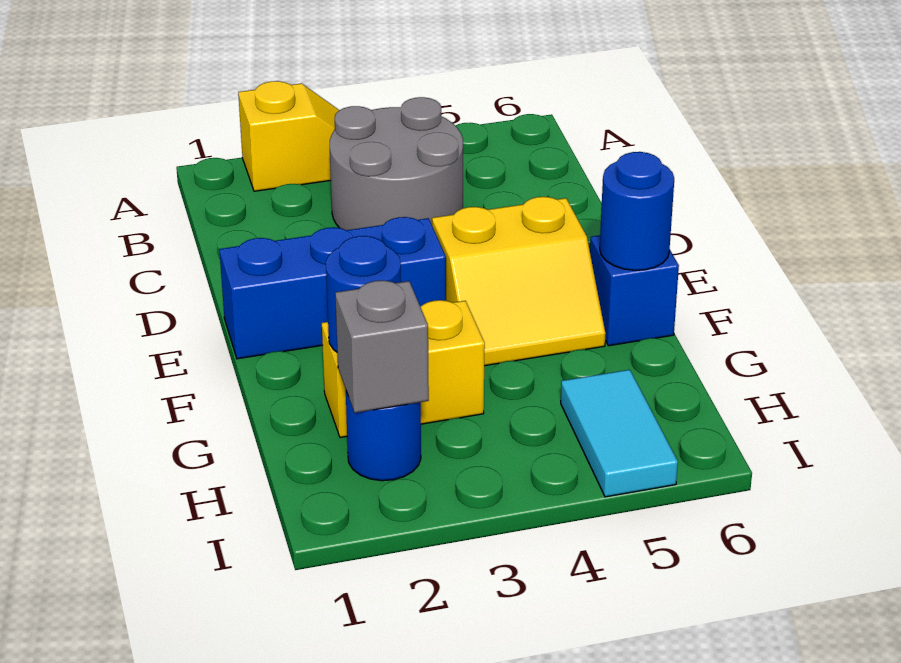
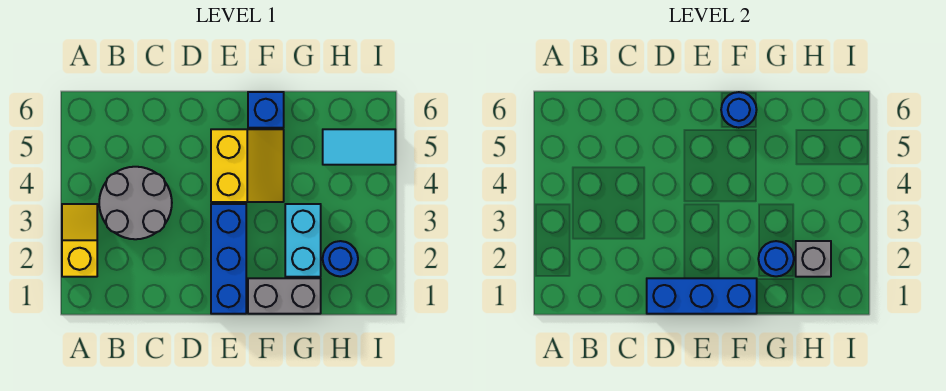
none -> blue brick D1:F1 level 2
none -> grey brick F1:G1 level 1
yellow brick G2:G3 level 1 -> cyan brick G2:G3 level 1

